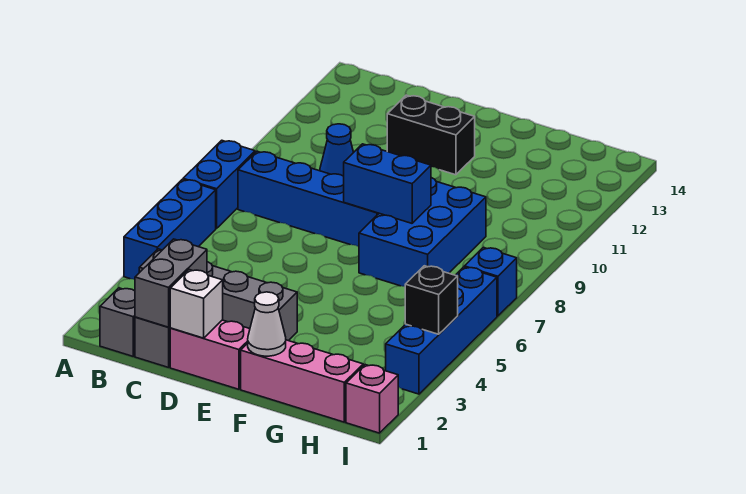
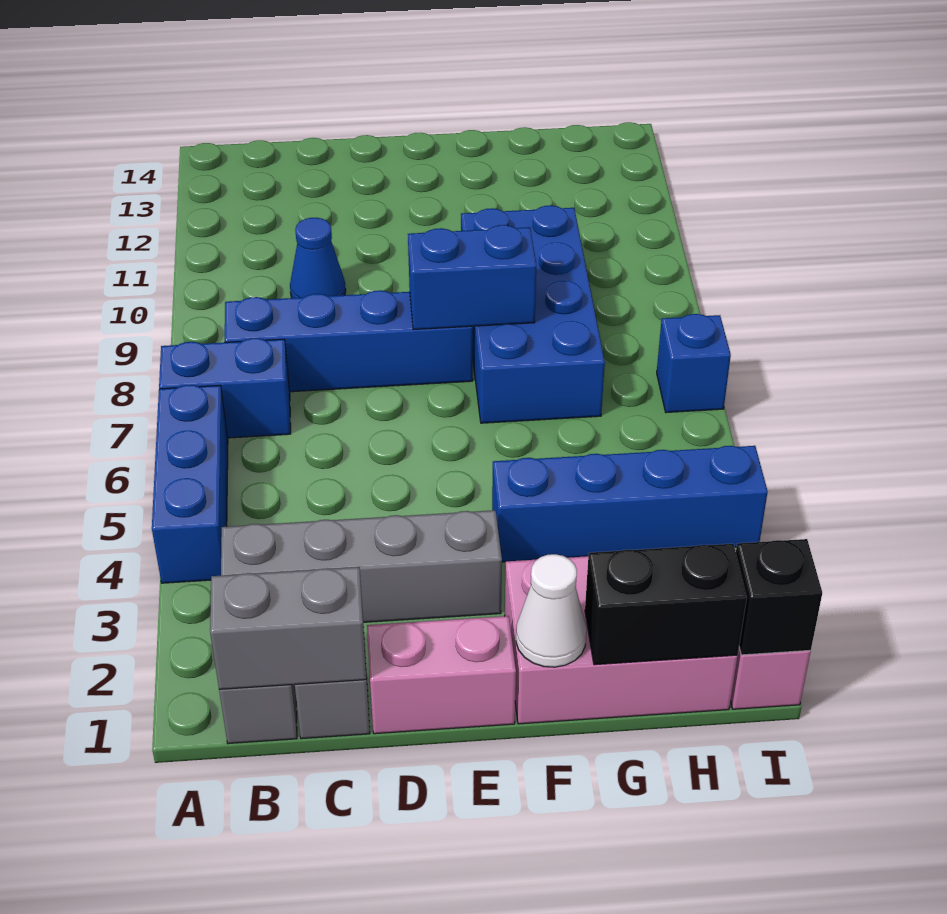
blue brick A7:A8 level 1 -> blue brick A7:B7 level 1
grey brick C1:C2 level 2 -> grey brick B1:C1 level 2
white brick D1 level 2 -> none
black brick D12:E12 level 1 -> black brick G1:H1 level 2
pink brick F1:H1 level 1 -> pink brick F1:H2 level 1
blue brick F7:G9 level 1 -> blue brick F7:G10 level 1
blue brick I3:I6 level 1 -> blue brick F4:I4 level 1
black brick I4 level 2 -> black brick I1 level 2

